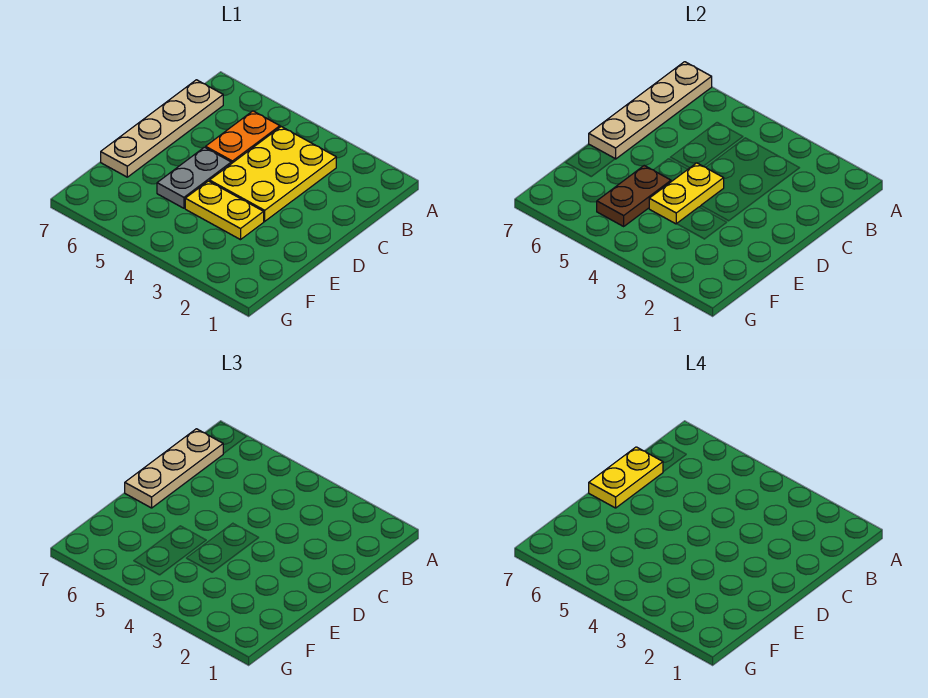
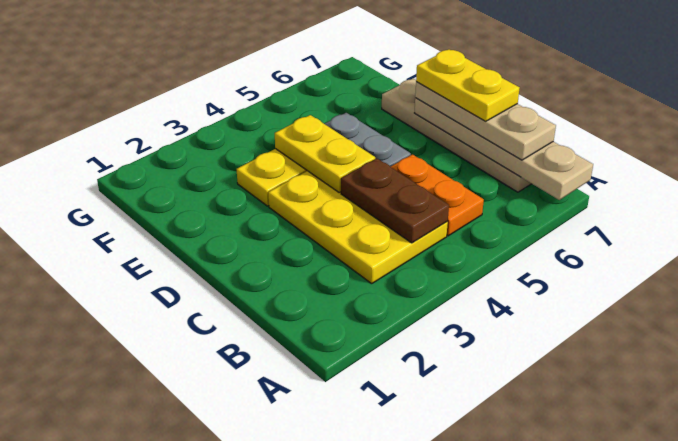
brown plate E5:F5 level 2 -> brown plate B4:C4 level 2

